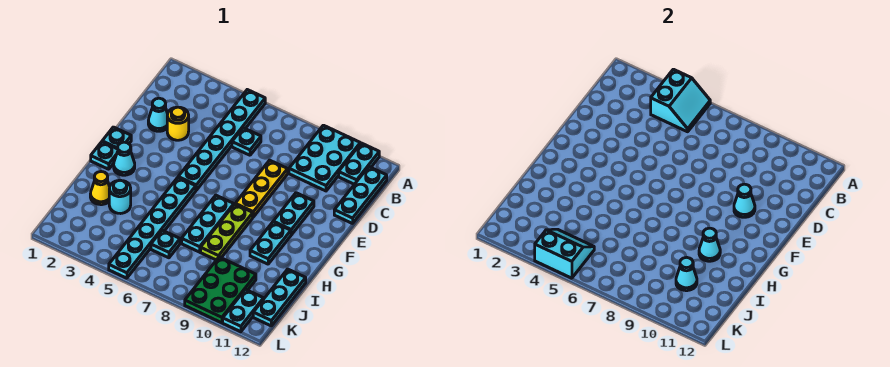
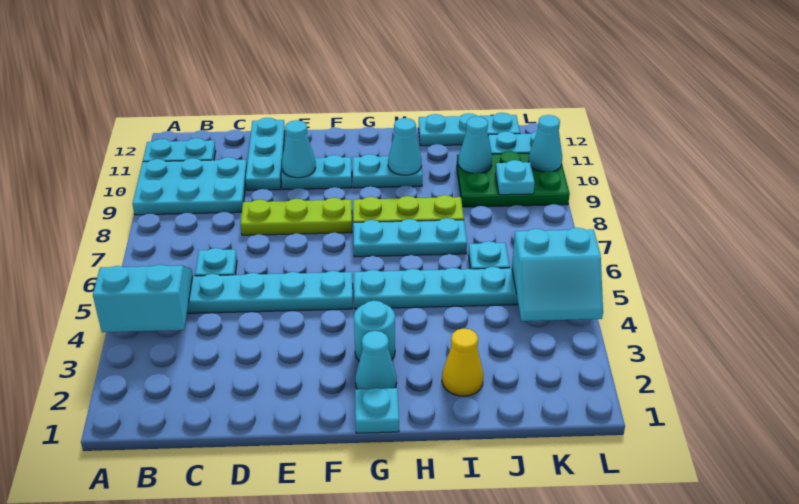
cyan plate B12:D12 level 1 -> cyan plate D10:D12 level 1
cyan cone D2 level 1 -> cyan cone L10 level 2
yellow round brick D3 level 1 -> none
yellow plate D8:F8 level 1 -> lime plate D8:F8 level 1
cyan plate F1 level 1 -> cyan plate K9 level 2
cyan round brick I3 level 1 -> cyan round brick G3 level 1
cyan slope K4:L5 level 2 top L -> cyan slope K4:L5 level 2 top 5

